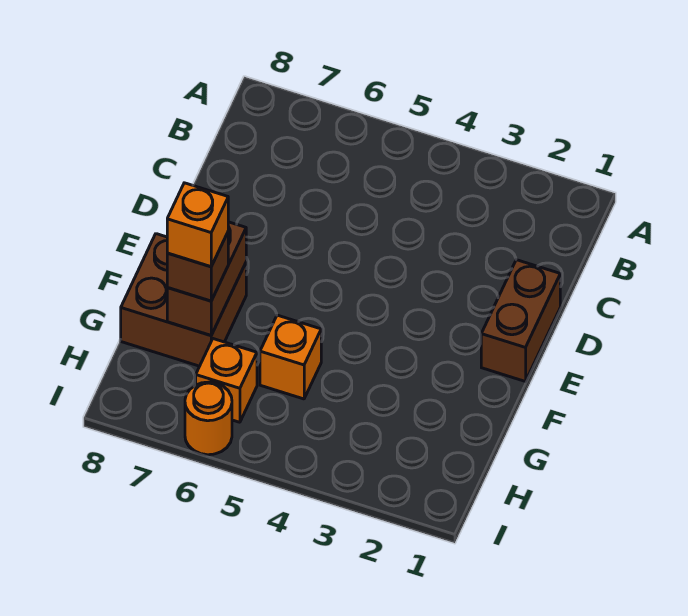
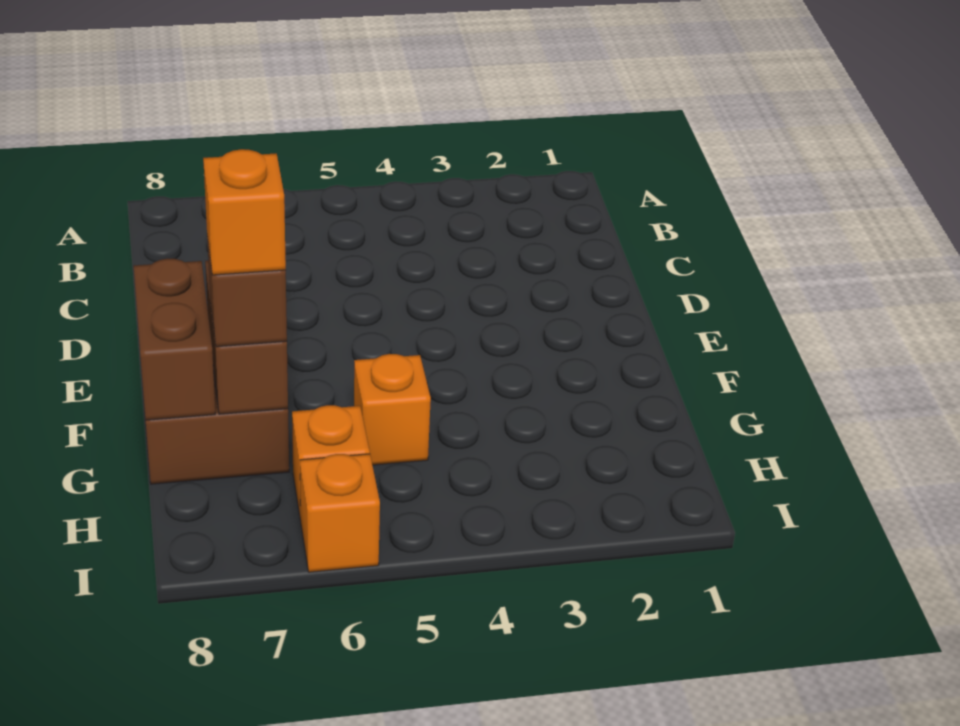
brown brick D1:E1 level 1 -> brown brick F8:G8 level 2
orange round brick I6 level 1 -> orange brick I6 level 1

